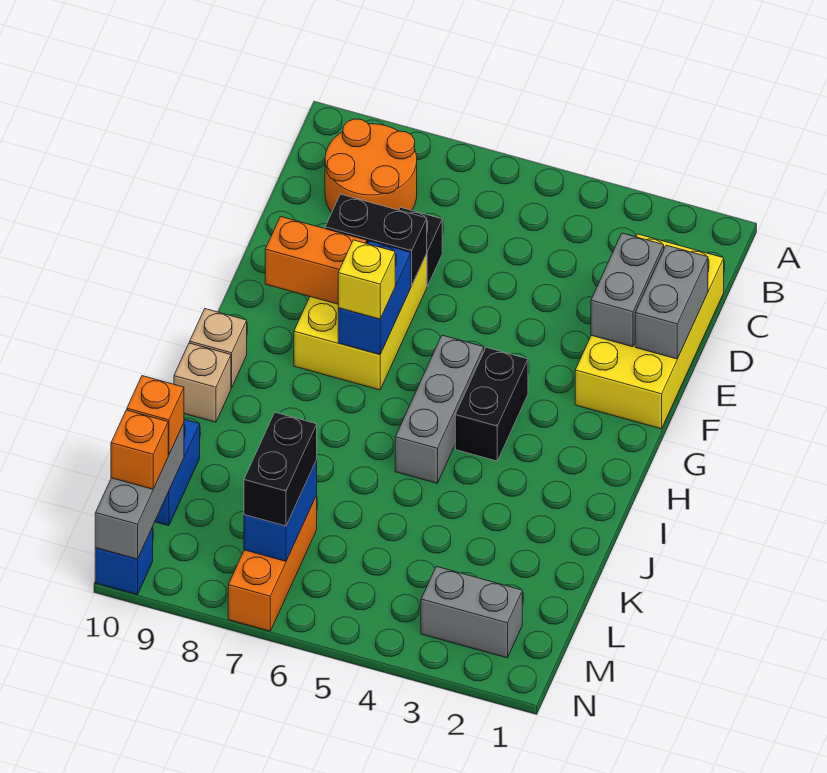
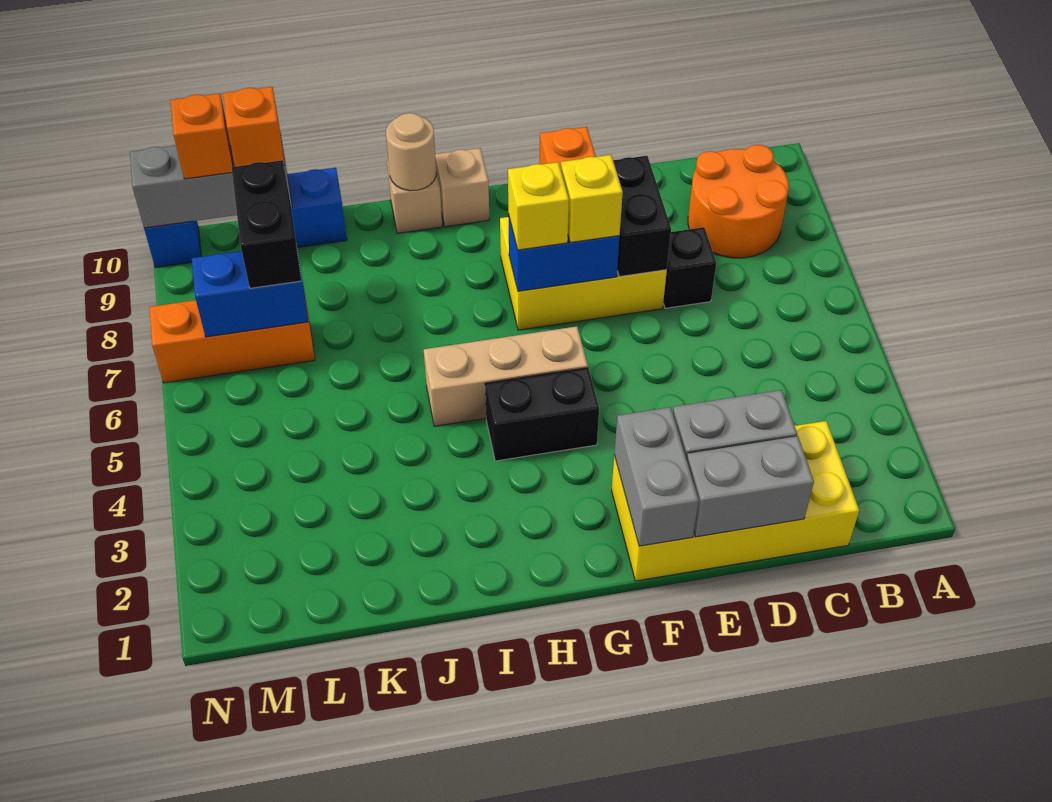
none -> yellow brick F7 level 3
grey brick G5:I5 level 1 -> tan brick G5:I5 level 1
none -> tan round brick I10 level 2
black brick L7:M7 level 3 -> black brick L7:L8 level 3
grey brick M2:M3 level 1 -> grey brick F1:F2 level 2

